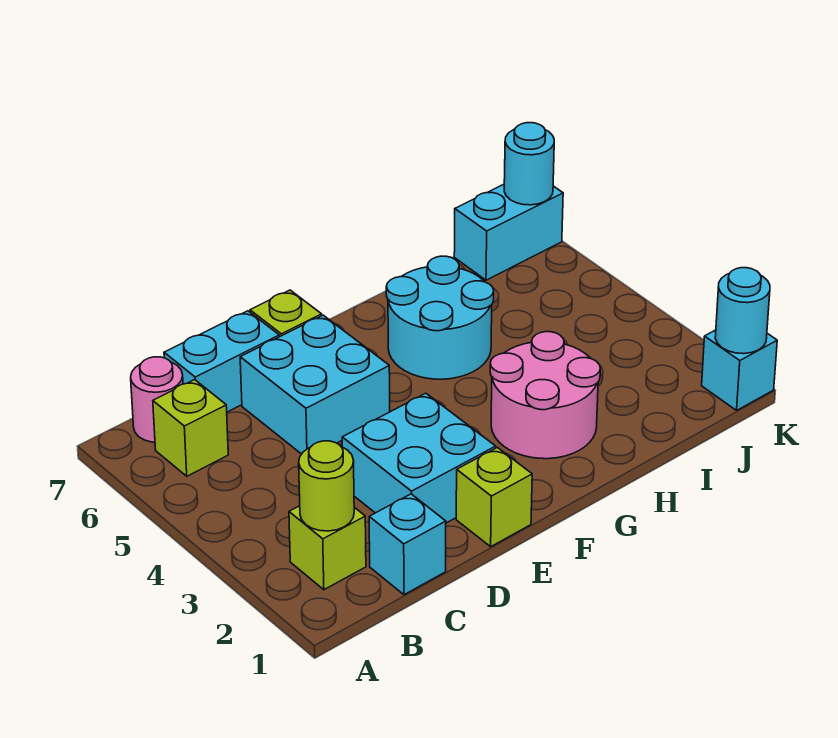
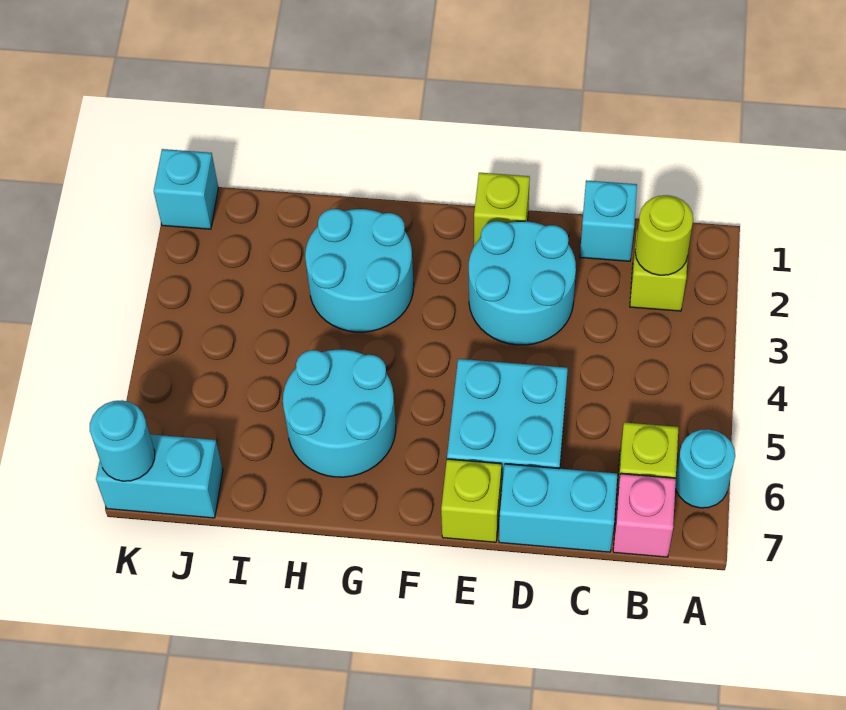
pink round brick B7 level 1 -> pink brick B7 level 1
cyan brick D2:E3 level 1 -> cyan round brick D2:E3 level 1
pink round brick G2:H3 level 1 -> cyan round brick G2:H3 level 1
cyan round brick K1 level 2 -> cyan round brick A6 level 1

